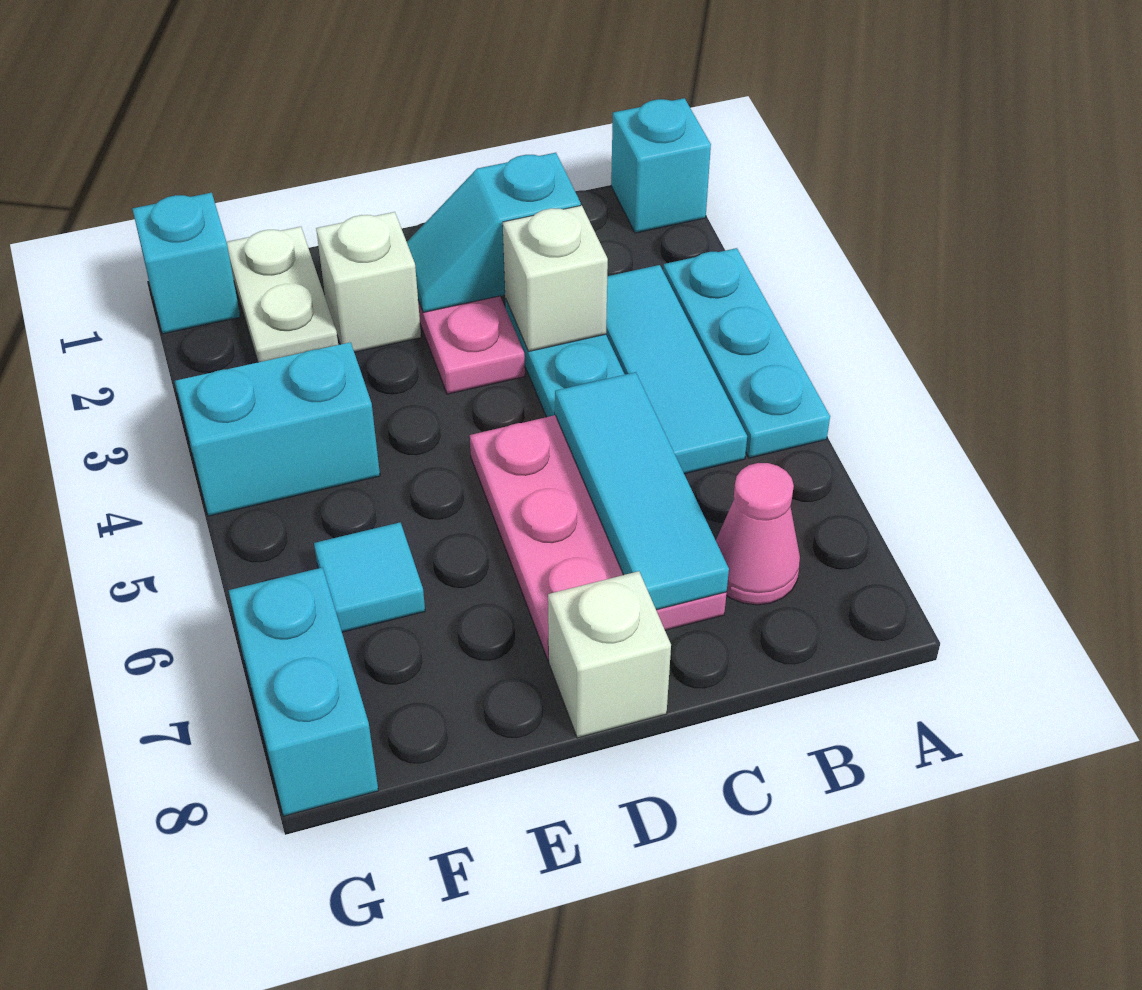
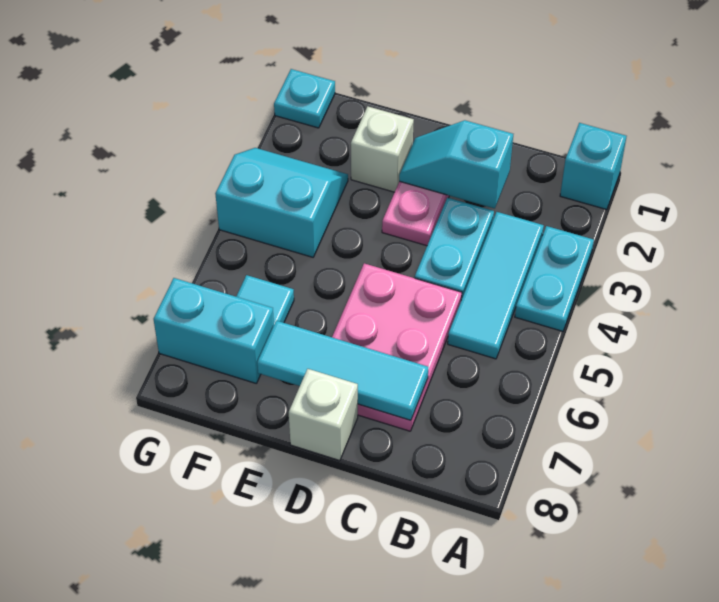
cyan plate A3:A5 level 1 -> cyan plate A3:A4 level 1
pink cone B7 level 1 -> none
white brick C3 level 2 -> none
cyan tile C5:C7 level 2 -> cyan tile C7:E7 level 2
white plate F1:F2 level 1 -> none
cyan brick G1 level 1 -> cyan plate G1 level 1
cyan brick G7:G8 level 1 -> cyan brick F7:G7 level 1

